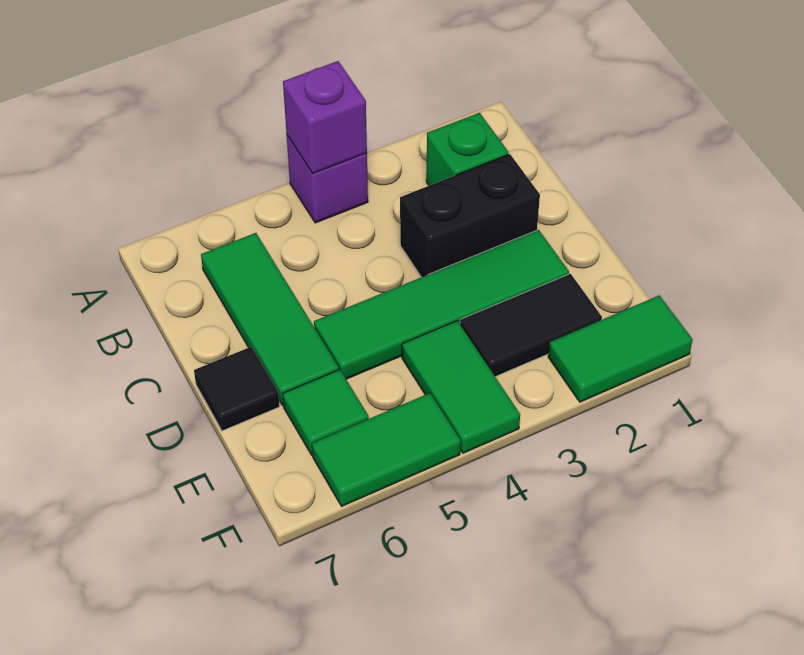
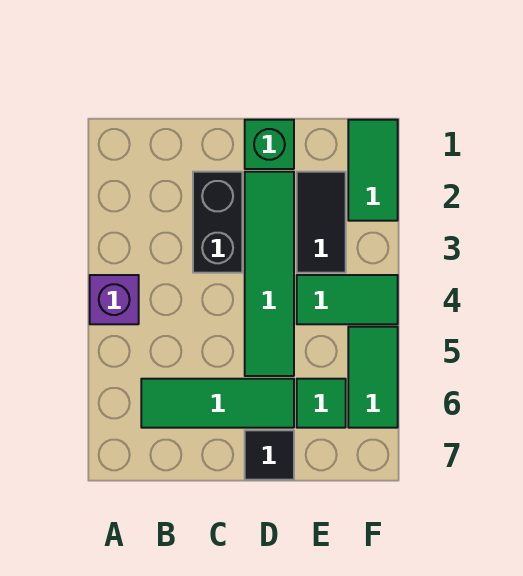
purple brick A4 level 2 -> none
green brick B2 level 1 -> green brick D1 level 1

